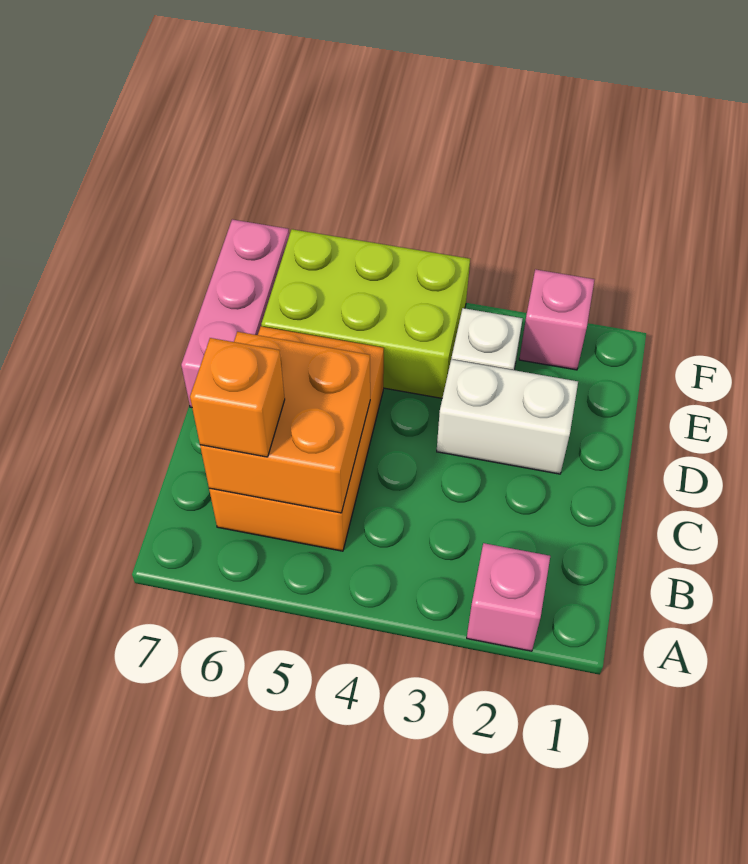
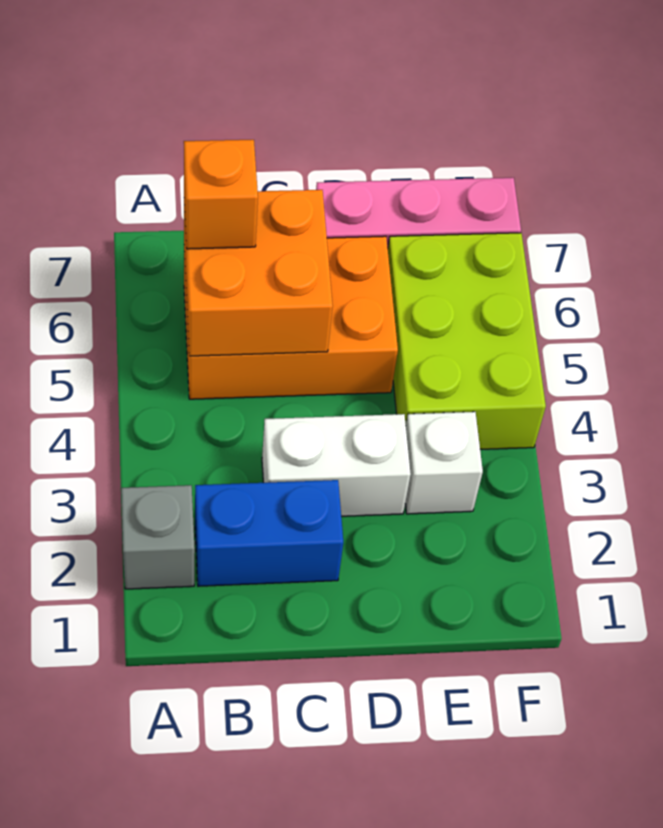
pink brick A2 level 1 -> grey brick A2 level 1
none -> blue brick B2:C2 level 1
white brick D2:D3 level 1 -> white brick C3:D3 level 1
pink brick F2 level 1 -> none

